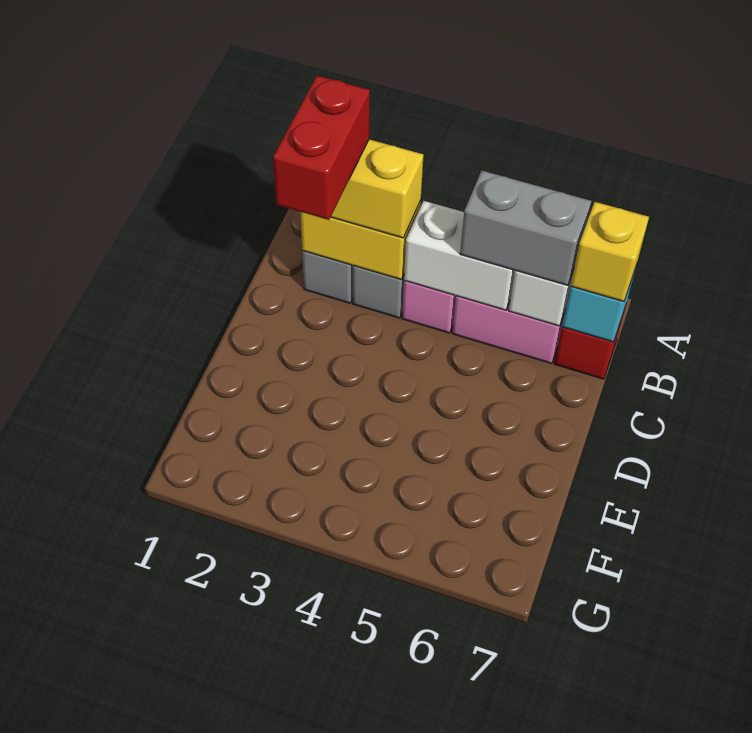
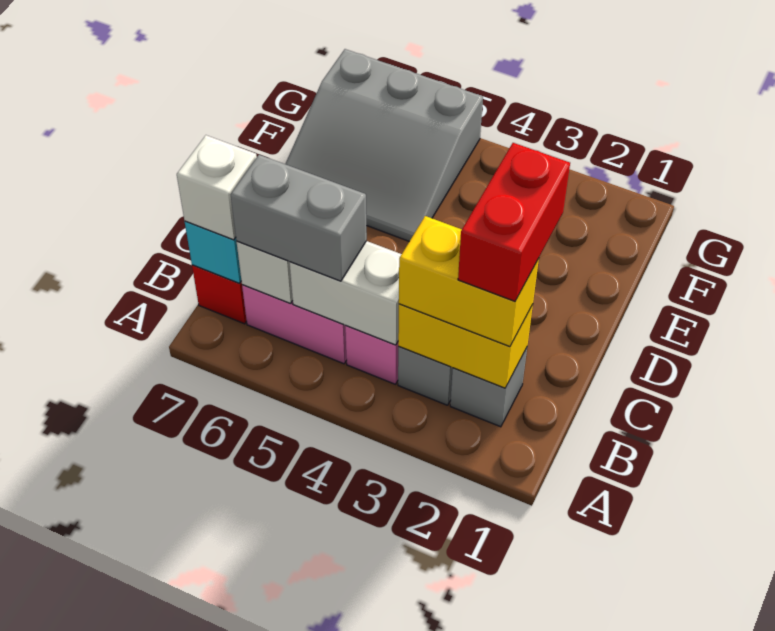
yellow brick B7 level 3 -> white brick B7 level 3
none -> grey slope E5:G7 level 1 top G

